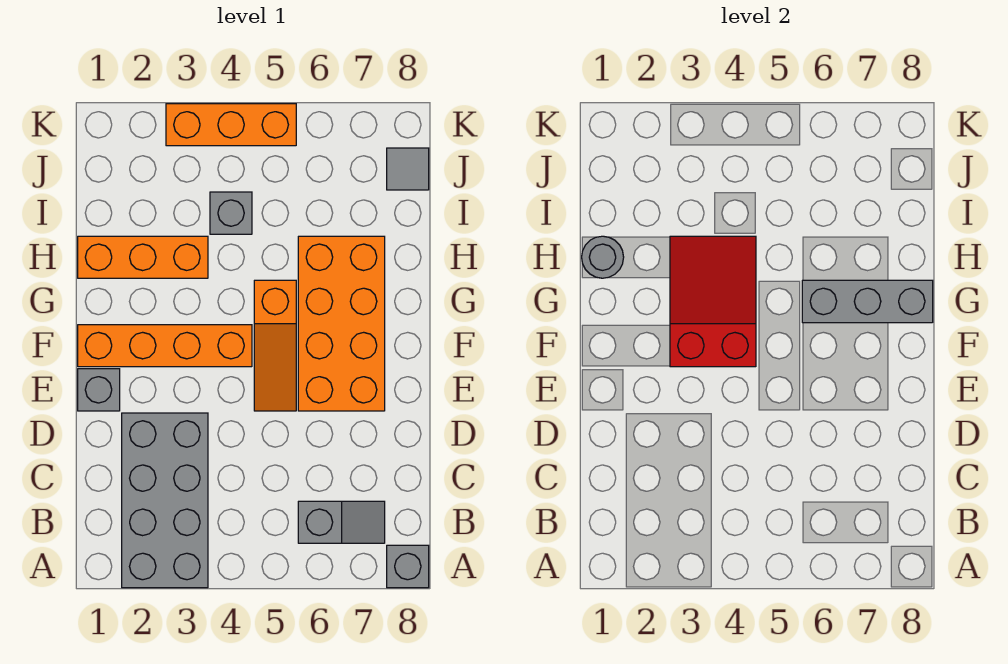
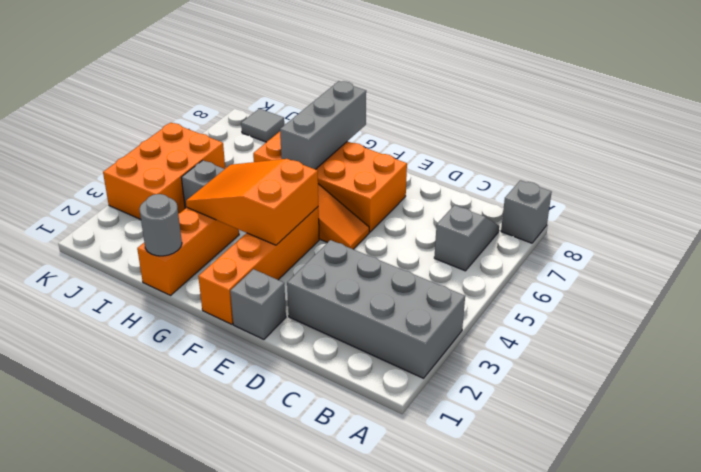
red slope F3:H4 level 2 top F -> orange slope F3:H4 level 2 top F
orange brick K3:K5 level 1 -> orange brick J3:K5 level 1

